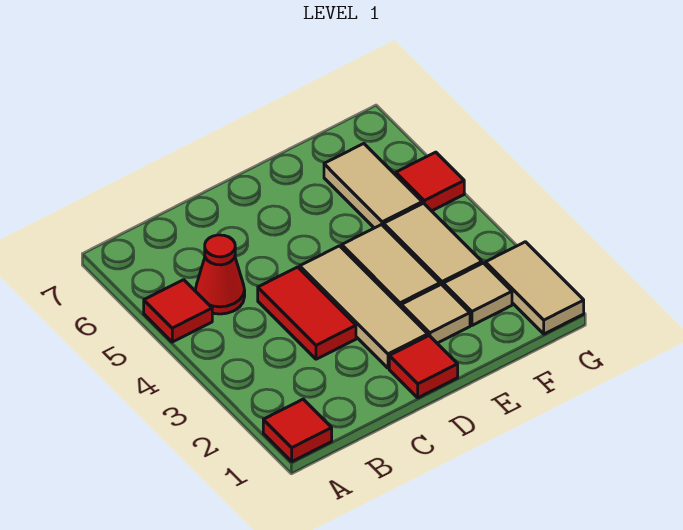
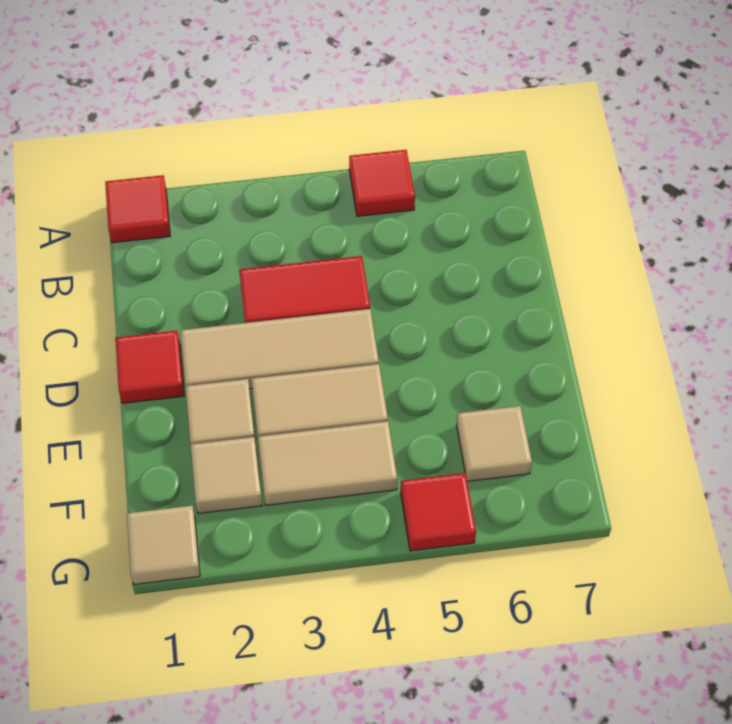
red cone B5 level 1 -> none
tan tile F5:F6 level 1 -> tan tile F6 level 1
tan tile G1:G2 level 1 -> tan tile G1 level 1

